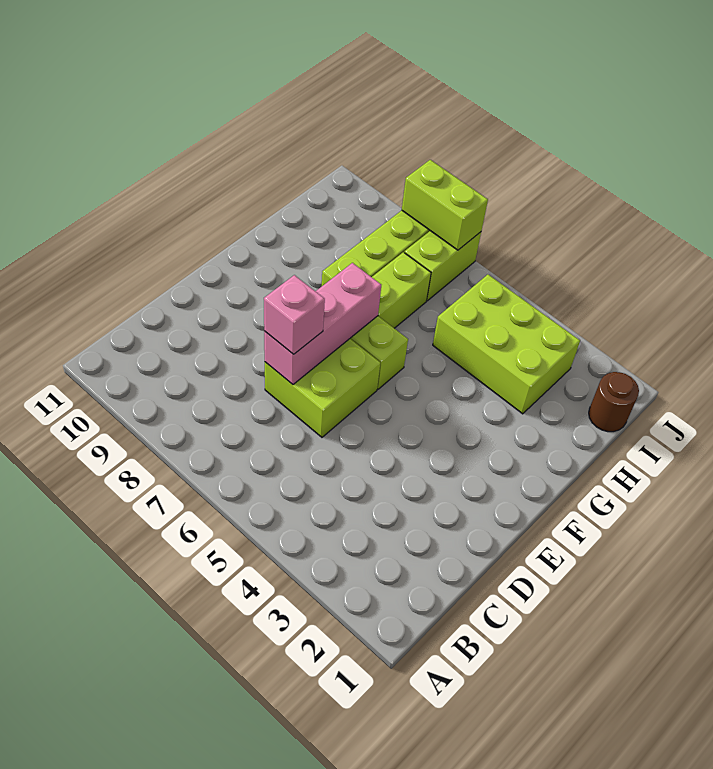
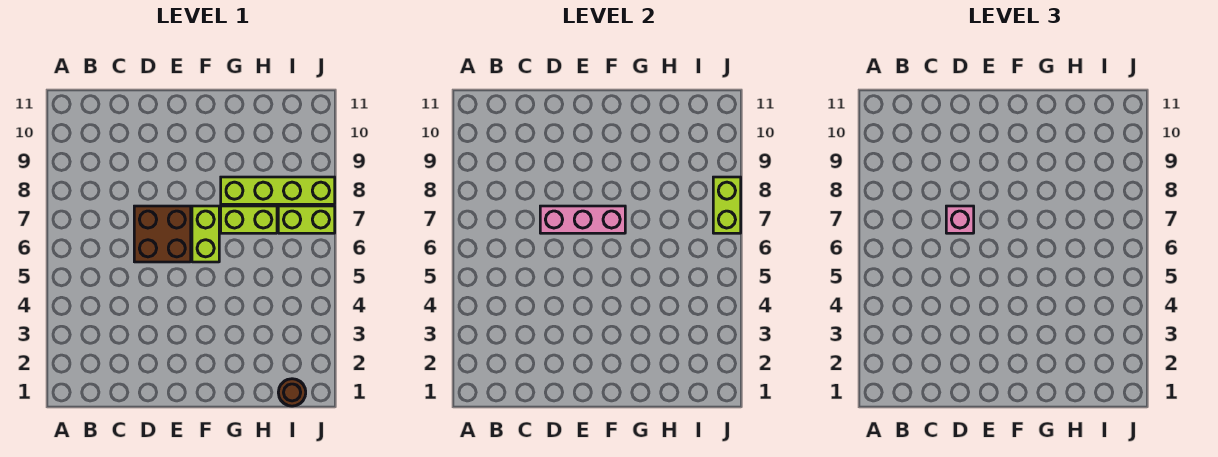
lime brick D6:E7 level 1 -> brown brick D6:E7 level 1
lime brick H3:I5 level 1 -> none

